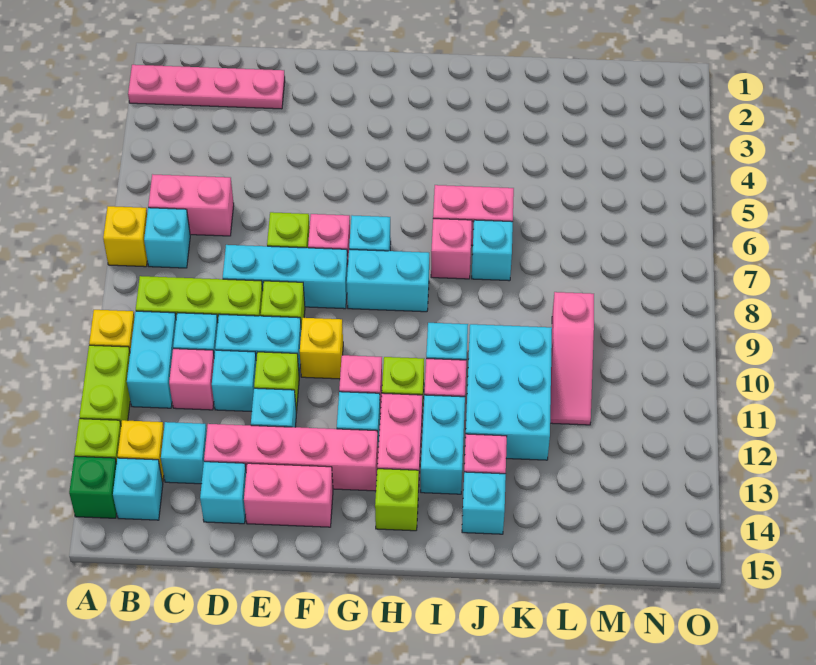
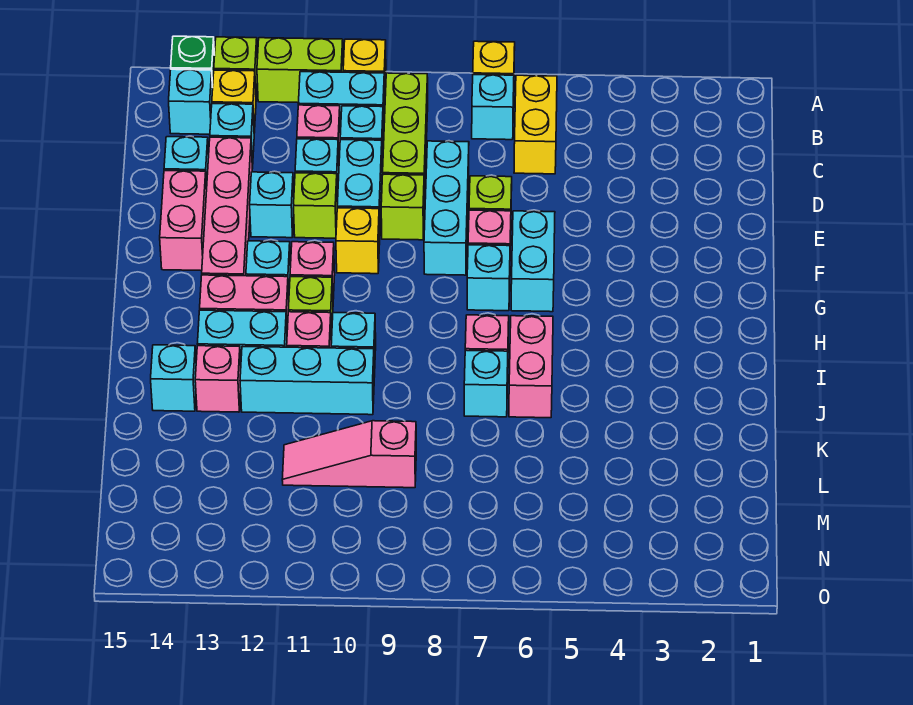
pink plate A2:D2 level 1 -> none
pink brick B6:C6 level 1 -> yellow brick B6:C6 level 1
cyan brick G8:H8 level 1 -> cyan brick F6:G6 level 1
lime brick H14 level 1 -> none
cyan brick J10:K12 level 1 -> cyan brick J10:J12 level 1

